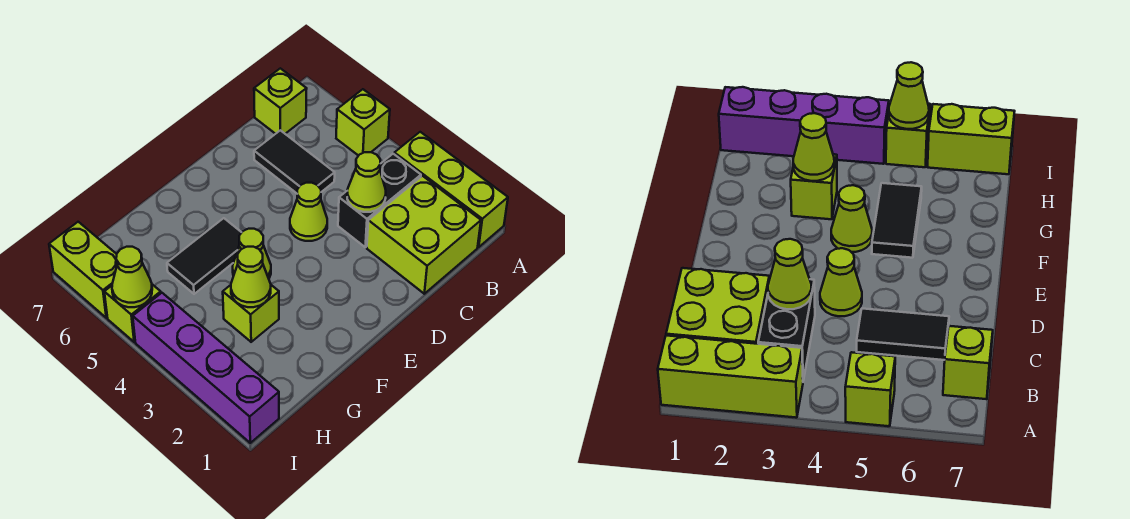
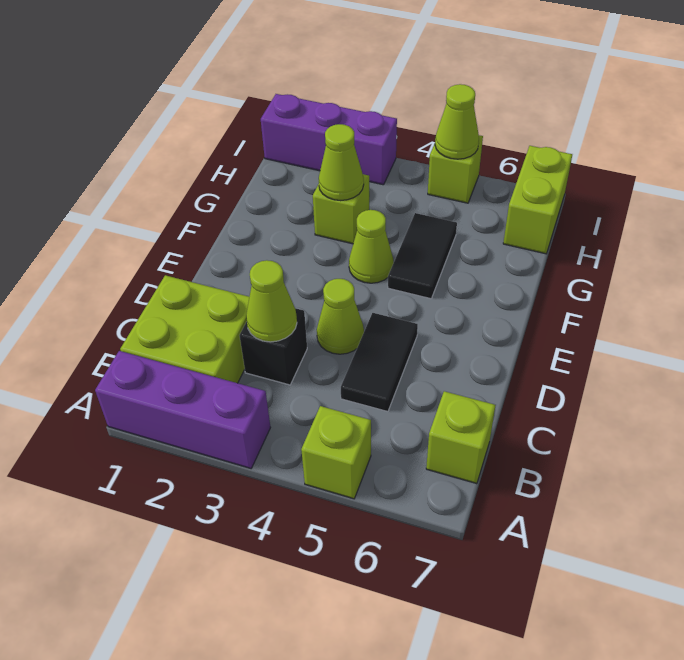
lime brick A1:A3 level 1 -> purple brick A1:A3 level 1
black brick B3:C3 level 1 -> black brick C3 level 1
black tile C5:C6 level 1 -> black tile C5:D5 level 1
purple brick I1:I4 level 1 -> purple brick I1:I3 level 1
lime brick I6:I7 level 1 -> lime brick H7:I7 level 1

